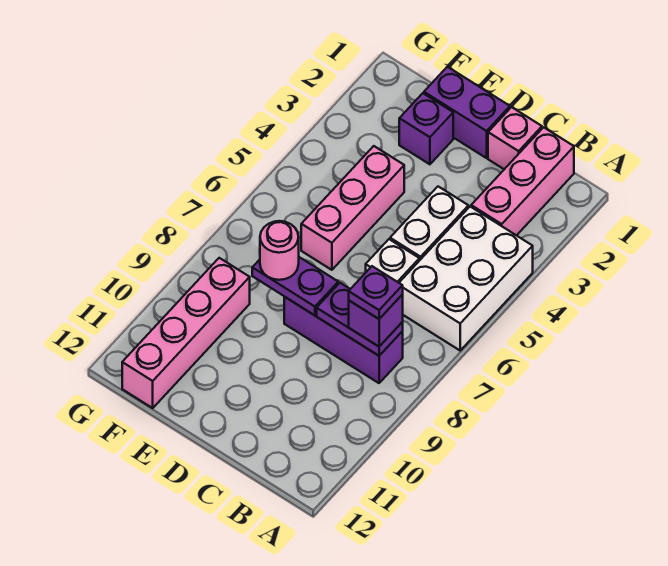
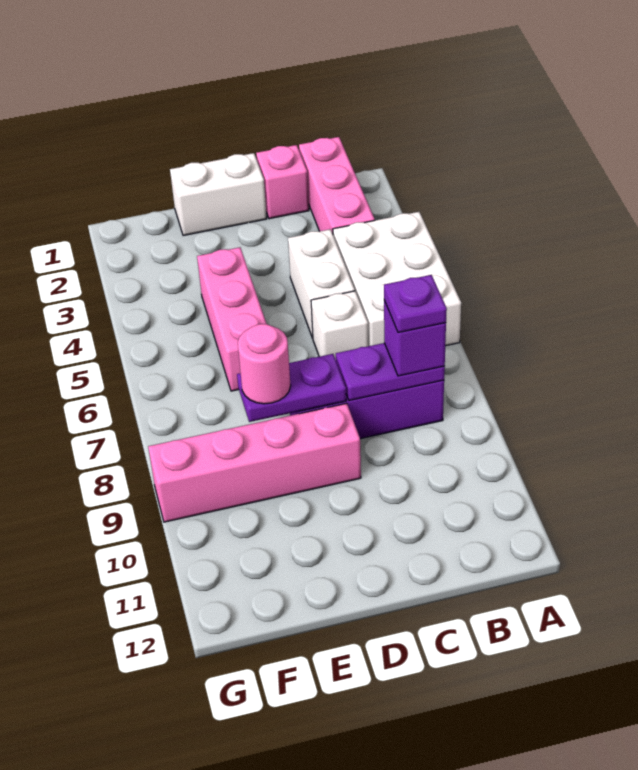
purple brick D1:E1 level 1 -> white brick D1:E1 level 1
purple brick E2 level 1 -> none
pink brick F9:F12 level 1 -> pink brick D9:G9 level 1

